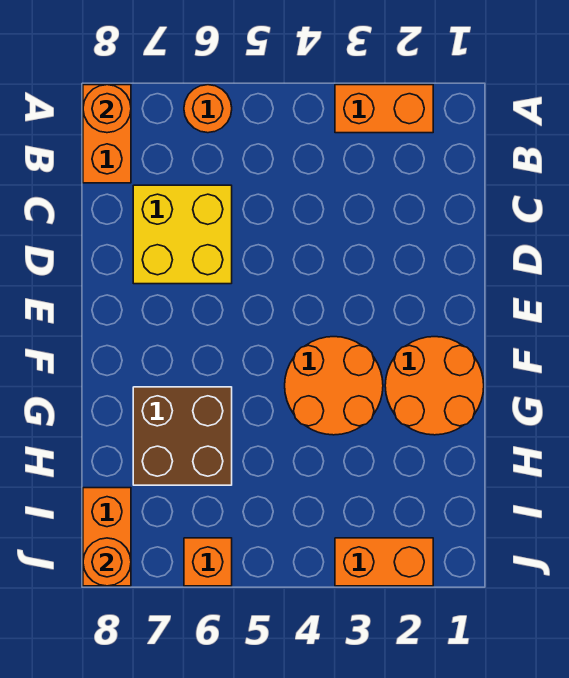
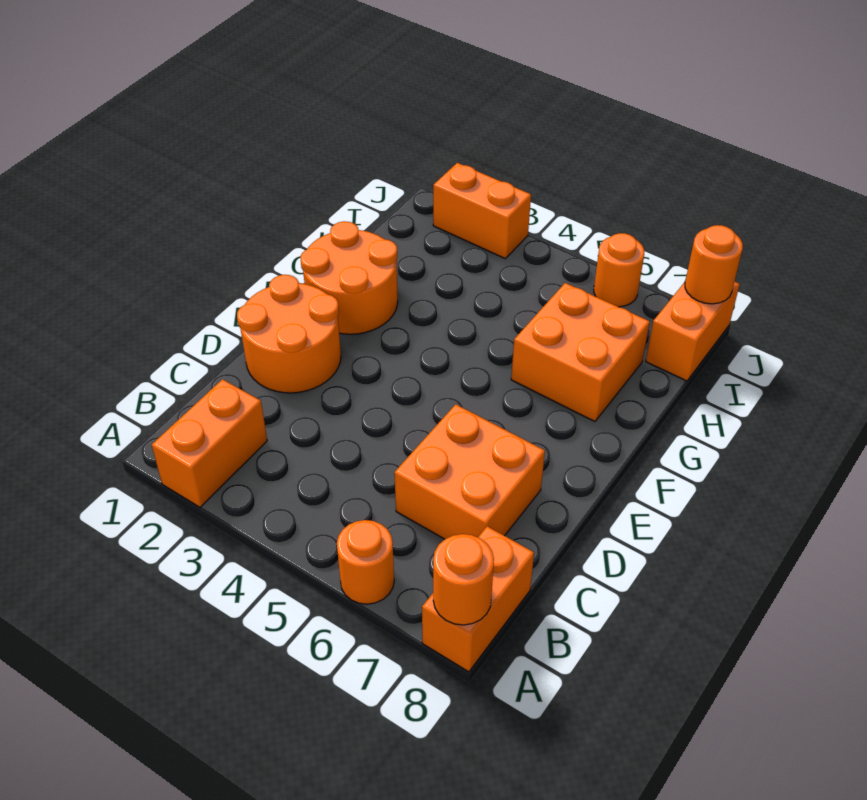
orange brick A2:A3 level 1 -> orange brick A2:B2 level 1
yellow brick C6:D7 level 1 -> orange brick C6:D7 level 1
orange round brick F3:G4 level 1 -> orange round brick D1:E2 level 1
brown brick G6:H7 level 1 -> orange brick G6:H7 level 1
orange brick J6 level 1 -> orange round brick J6 level 1

